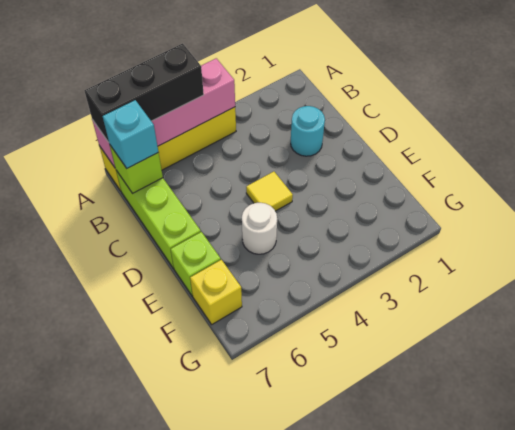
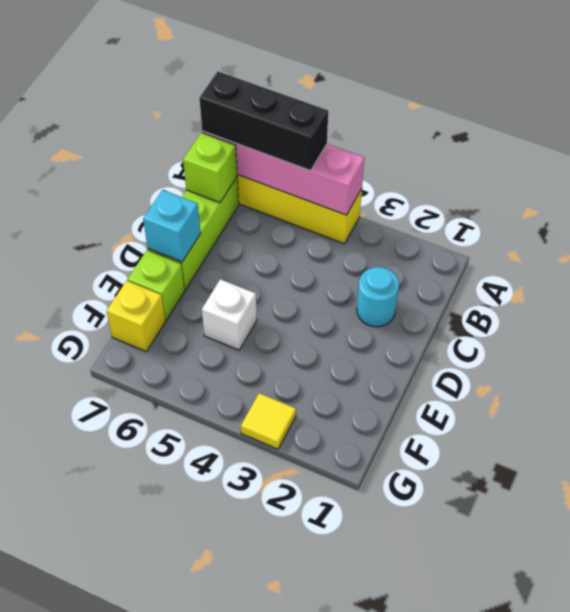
cyan brick B7 level 3 -> cyan brick D7 level 2
yellow tile D4 level 1 -> yellow tile G3 level 1
white round brick E5 level 1 -> white brick E5 level 1

